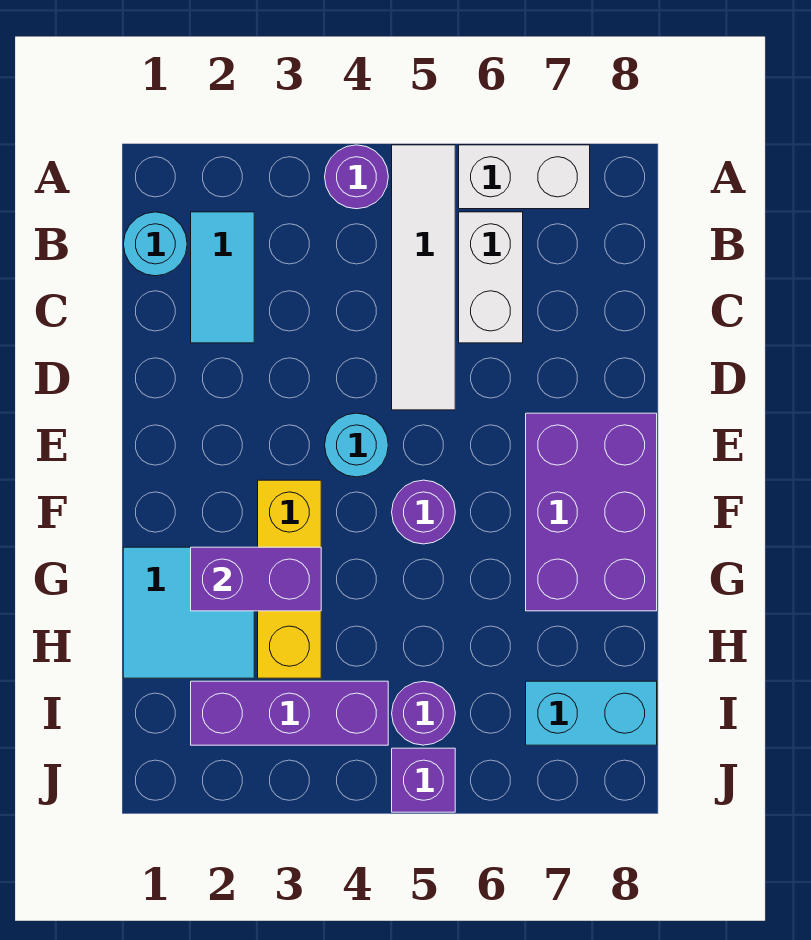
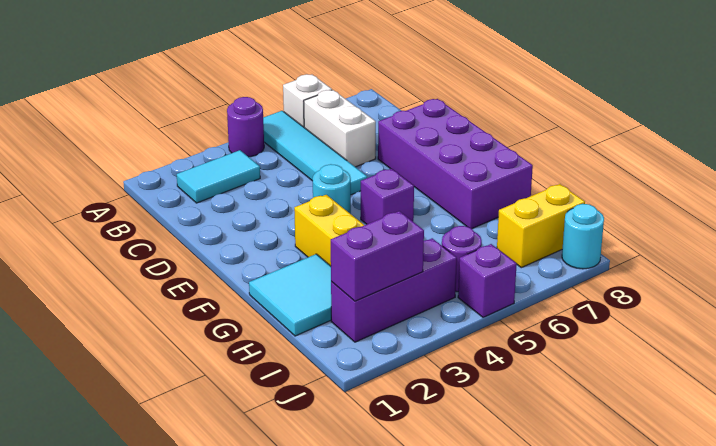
white tile A5:D5 level 1 -> cyan tile A5:D5 level 1
white brick A6:A7 level 1 -> white brick A6 level 1
cyan round brick B1 level 1 -> cyan round brick J8 level 1
cyan tile B2:C2 level 1 -> cyan tile B2:B3 level 1
purple brick E7:G8 level 1 -> purple brick D7:G8 level 1
purple round brick F5 level 1 -> purple brick F5 level 1
purple brick G2:G3 level 2 -> purple brick I2:I3 level 2
cyan brick I7:I8 level 1 -> yellow brick I7:I8 level 1

